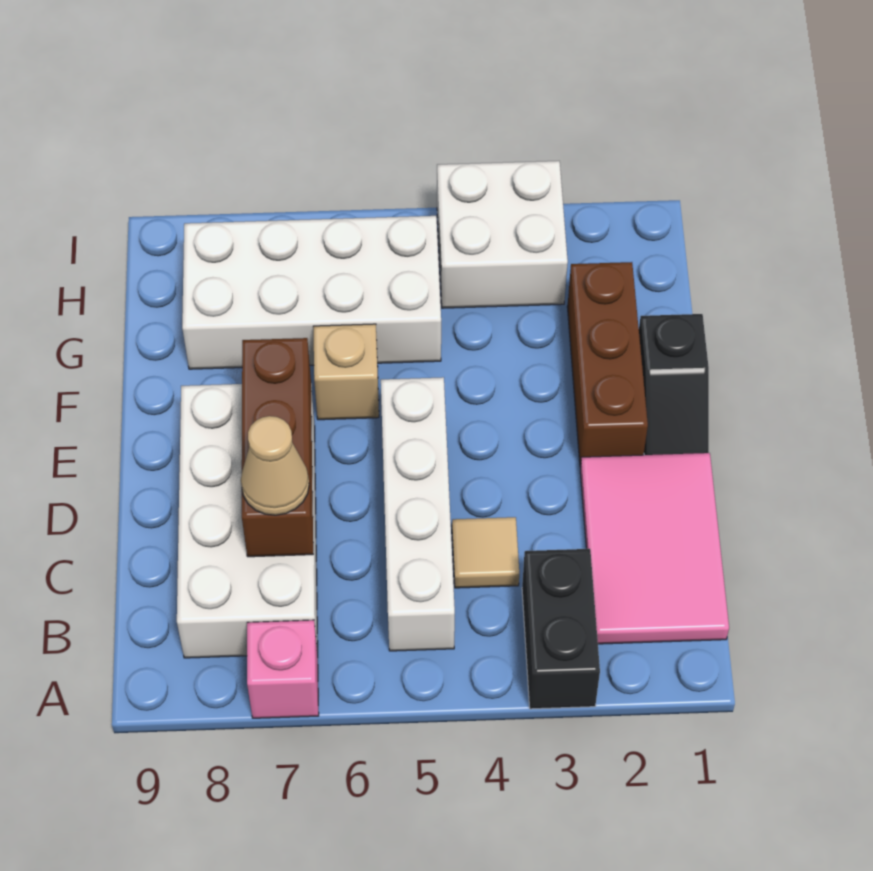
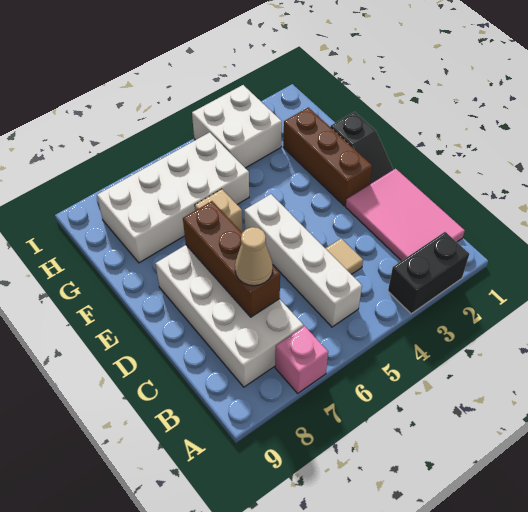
black brick A3:B3 level 1 -> black brick A2:A3 level 1

